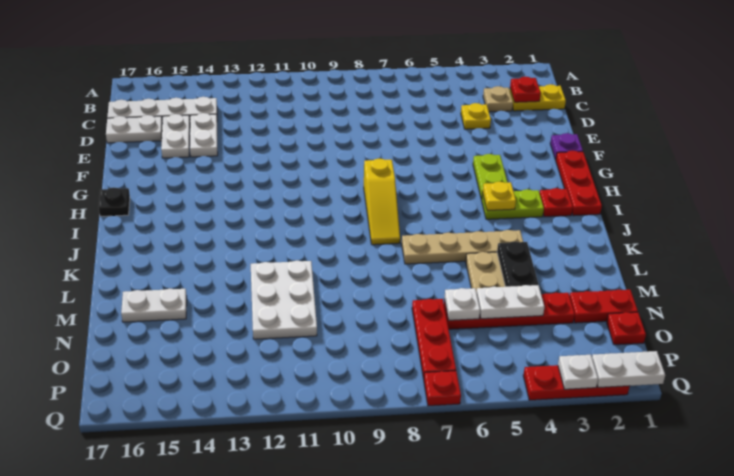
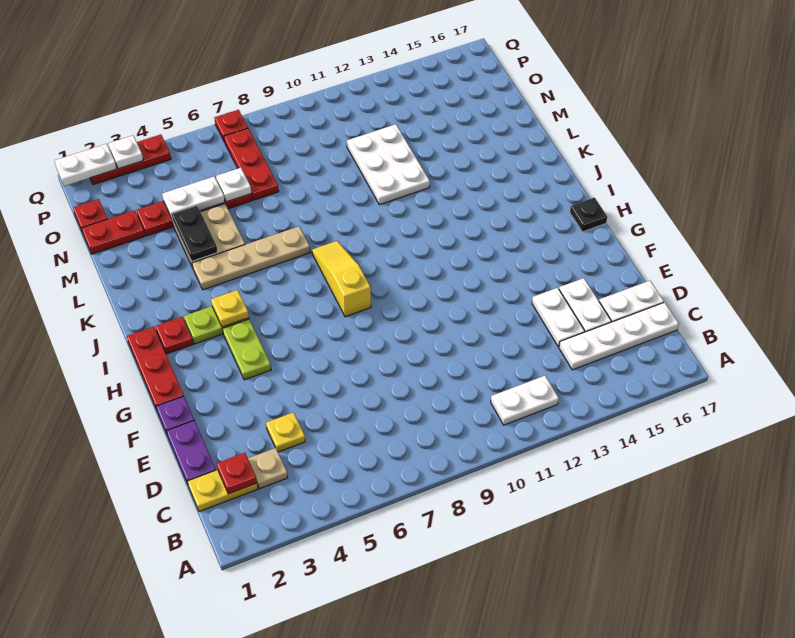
none -> purple plate D1:E1 level 1
white plate M15:M16 level 1 -> white plate B11:B12 level 1

